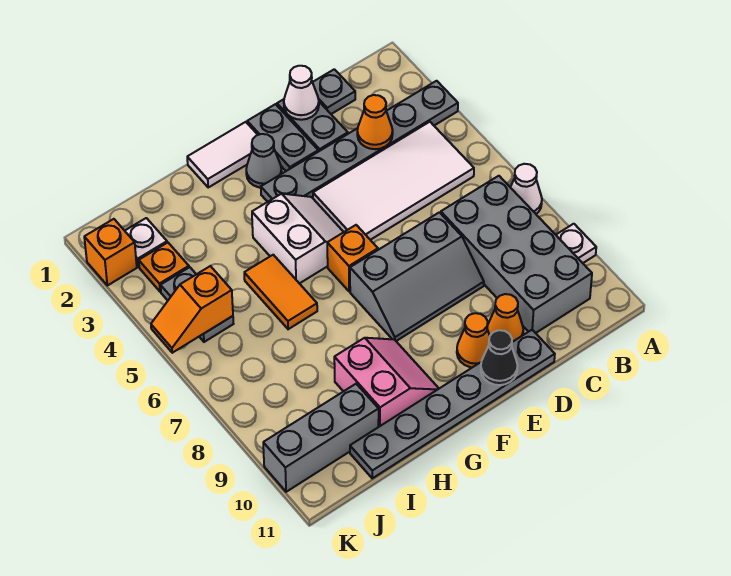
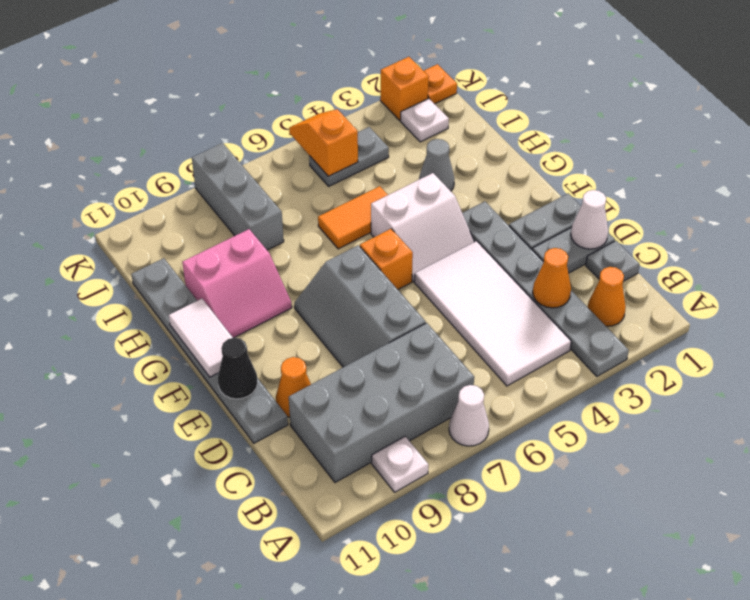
orange cone E10 level 1 -> orange cone B2 level 1
white tile F1:G1 level 1 -> white tile F11:G11 level 2
grey cone F2 level 1 -> grey cone H3 level 1
grey brick I10:K10 level 1 -> grey brick I8:K8 level 1
orange plate J3 level 1 -> orange plate K1 level 1

